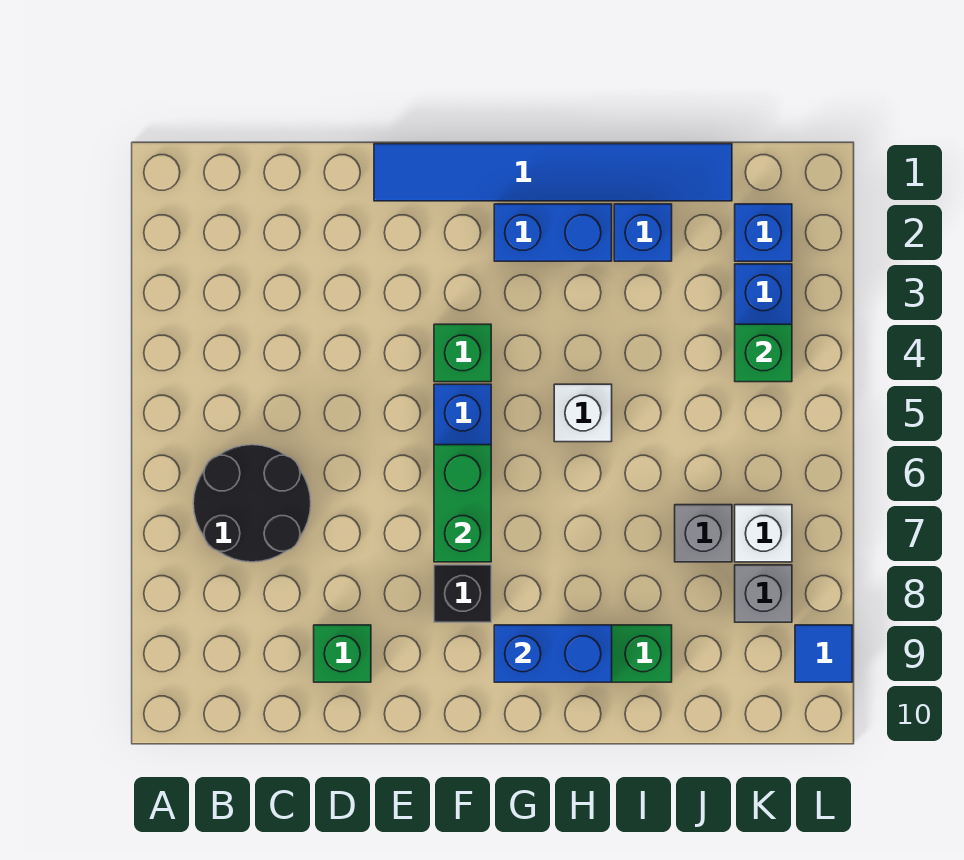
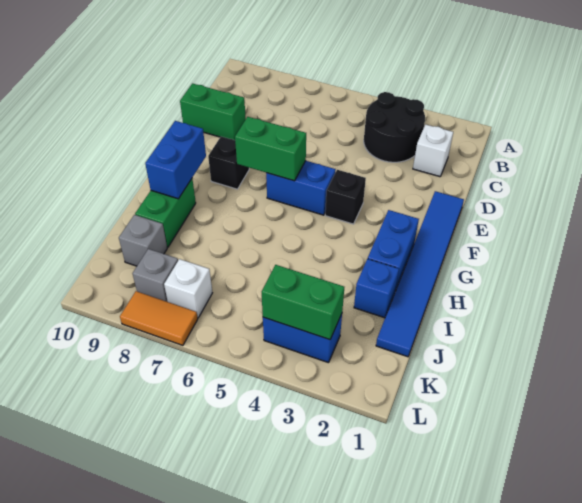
black round brick B6:C7 level 1 -> black round brick B3:C4 level 1
green brick D9 level 1 -> green brick D9:D10 level 1
green brick F4 level 1 -> black brick F4 level 1
white brick H5 level 1 -> white brick C2 level 1
grey brick J7 level 1 -> grey brick J9 level 1
blue brick K2 level 1 -> none
green brick K4 level 2 -> green brick K3:K4 level 2
none -> orange tile L7:L8 level 1
blue tile L9 level 1 -> none

